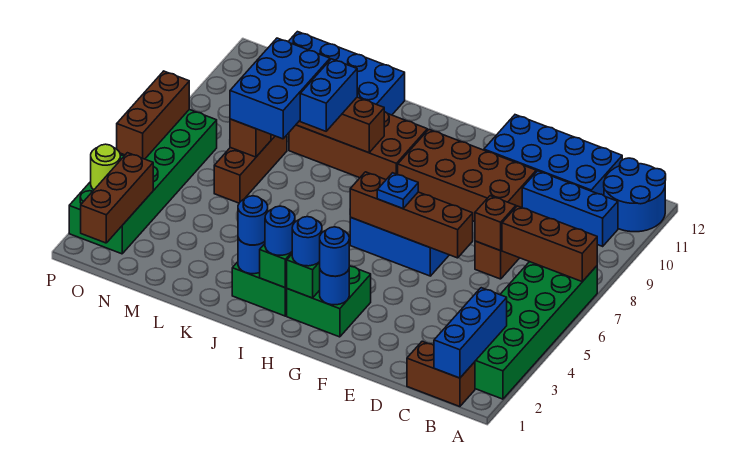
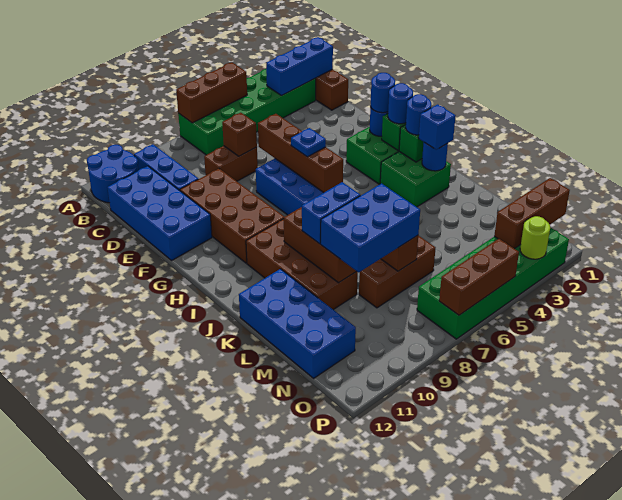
brown brick A7:C7 level 2 -> brown brick A5:A7 level 2
blue round brick J2 level 3 -> blue brick J2 level 3

